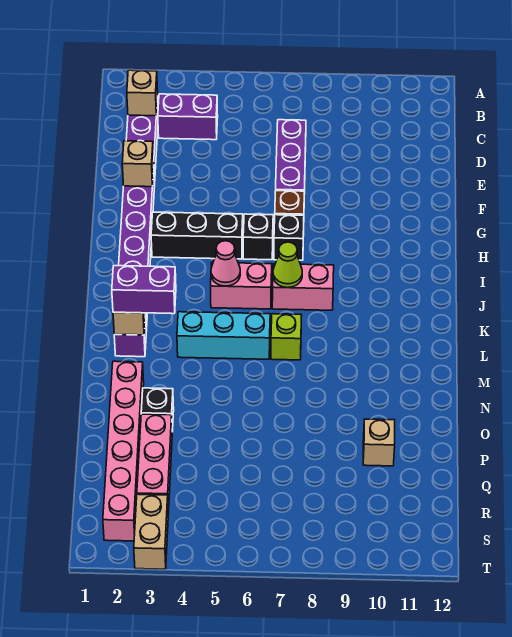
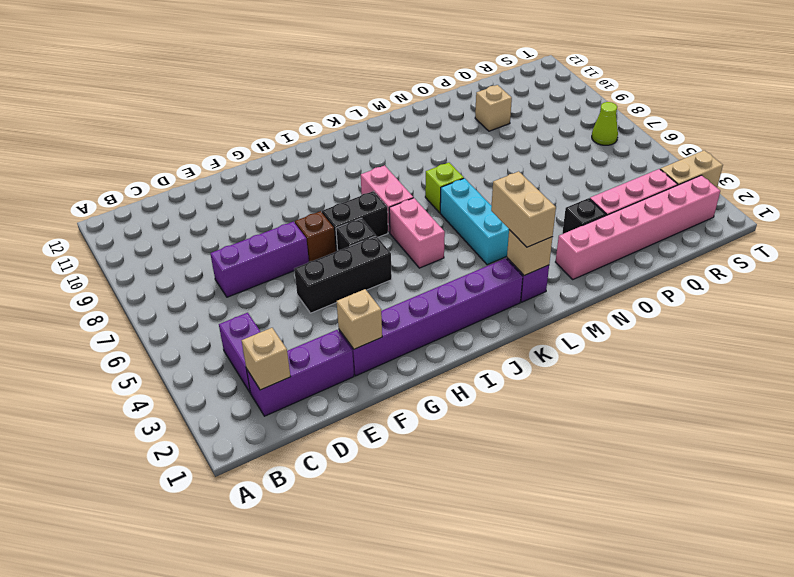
black brick H3:H5 level 1 -> black brick F5:H5 level 1
black brick H7 level 1 -> black brick H7:I7 level 1
pink cone J5 level 2 -> none
lime cone J7 level 2 -> lime cone S7 level 1
purple brick L2:L3 level 3 -> tan brick L2:L3 level 3

